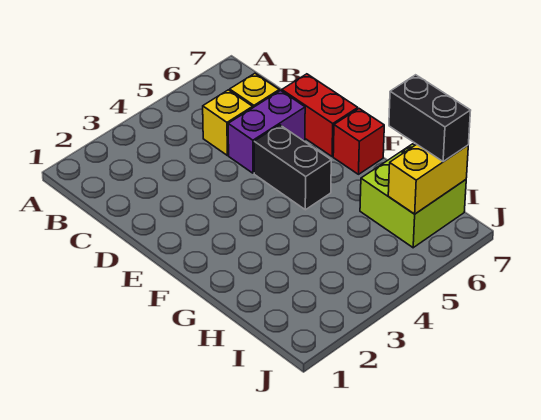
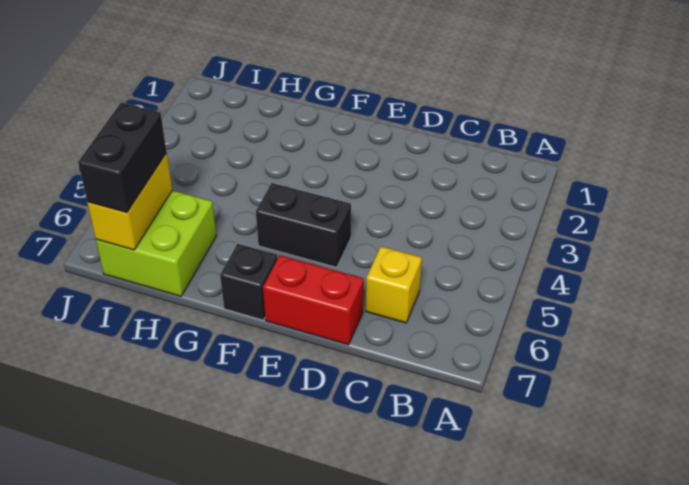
yellow brick C5 level 1 -> none
purple brick D5:D6 level 1 -> none
red brick F7 level 1 -> black brick F7 level 1
black brick H7:I7 level 3 -> black brick I6:I7 level 3

